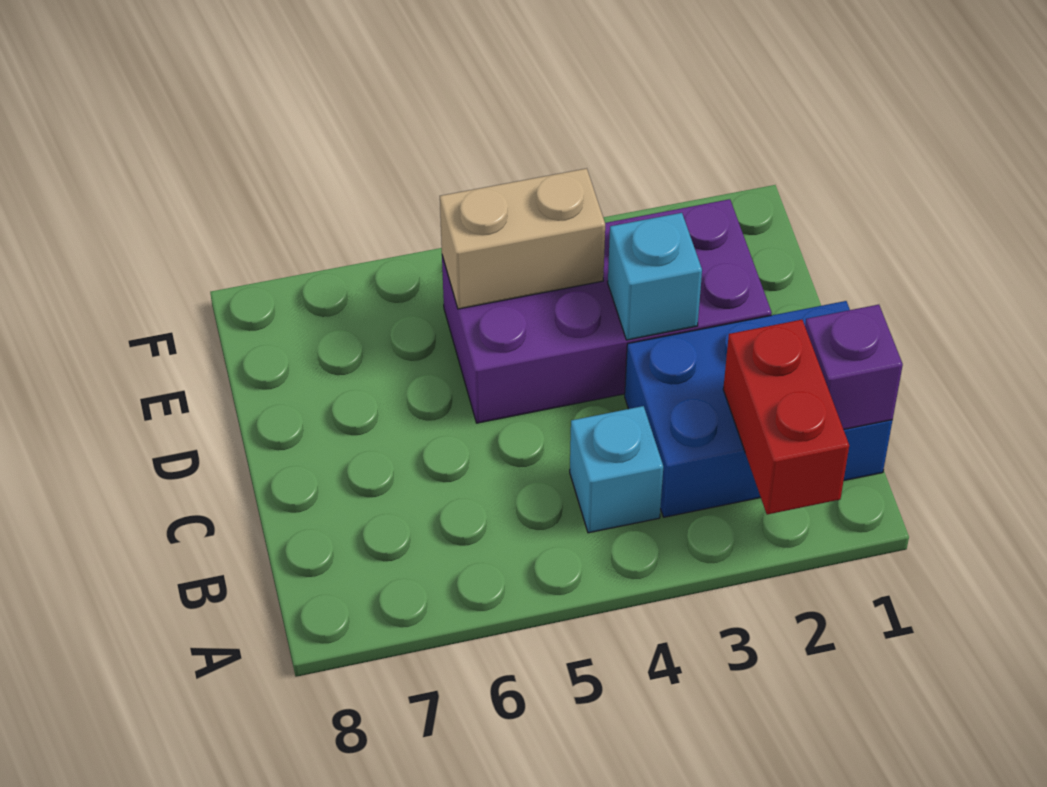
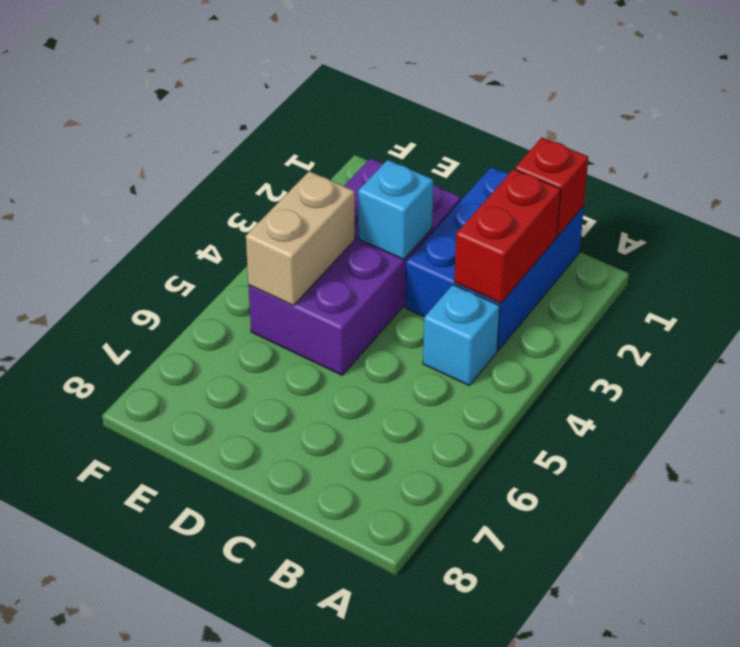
red brick A2:B2 level 2 -> red brick B2:B3 level 2
purple brick B1 level 2 -> red brick B1 level 2

